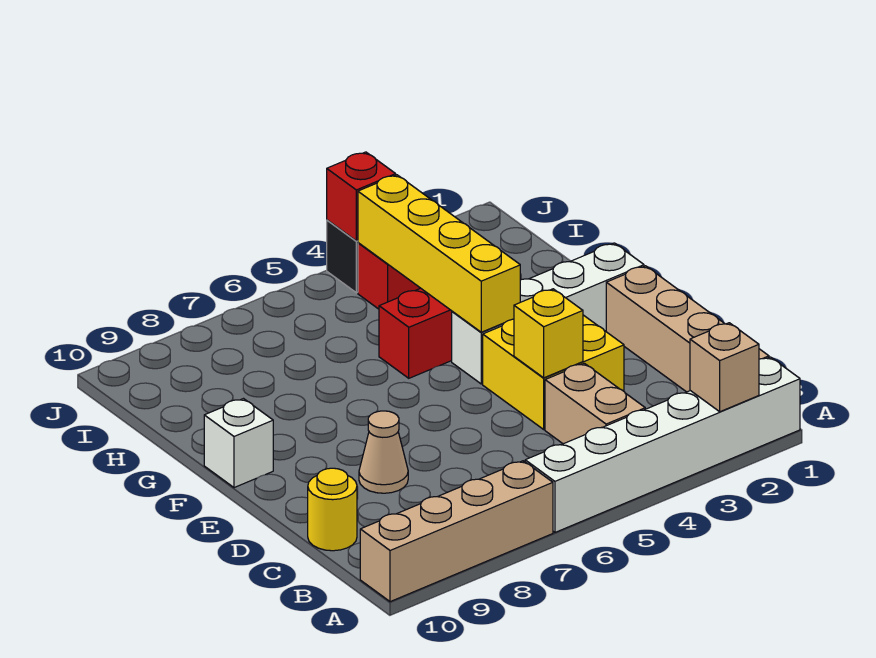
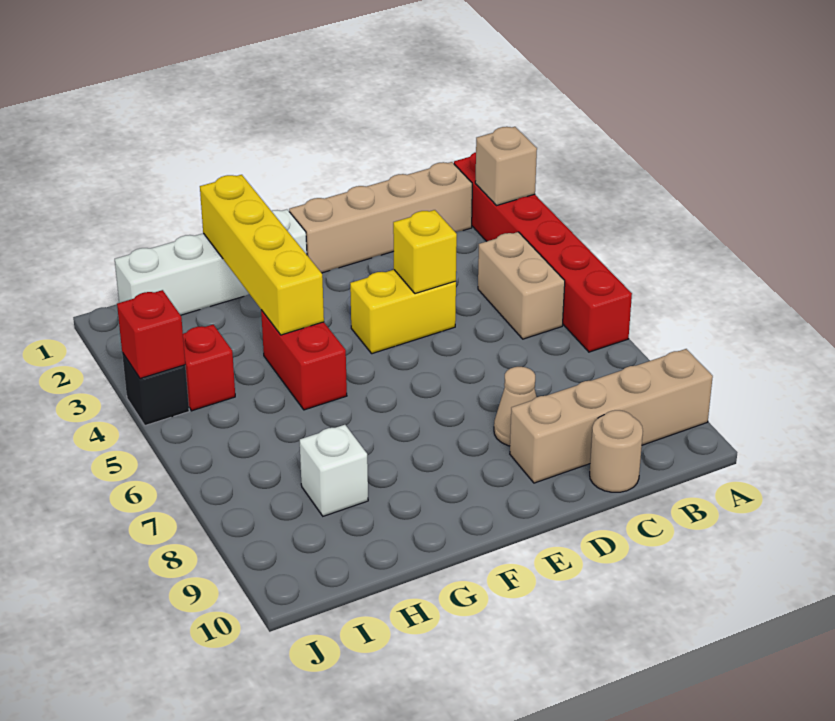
white brick A1:A6 level 1 -> red brick A1:A6 level 1
tan brick A7:A10 level 1 -> tan brick A9:D9 level 1
tan brick B4:C4 level 1 -> tan brick B4:B5 level 1
yellow round brick C10 level 1 -> tan round brick C10 level 1
yellow brick D3:E4 level 1 -> yellow brick D4:E4 level 1
white brick F1:F4 level 1 -> white brick F1:I1 level 1
yellow brick F4:I4 level 2 -> yellow brick G1:G4 level 2
white brick F10 level 1 -> white brick H8 level 1

